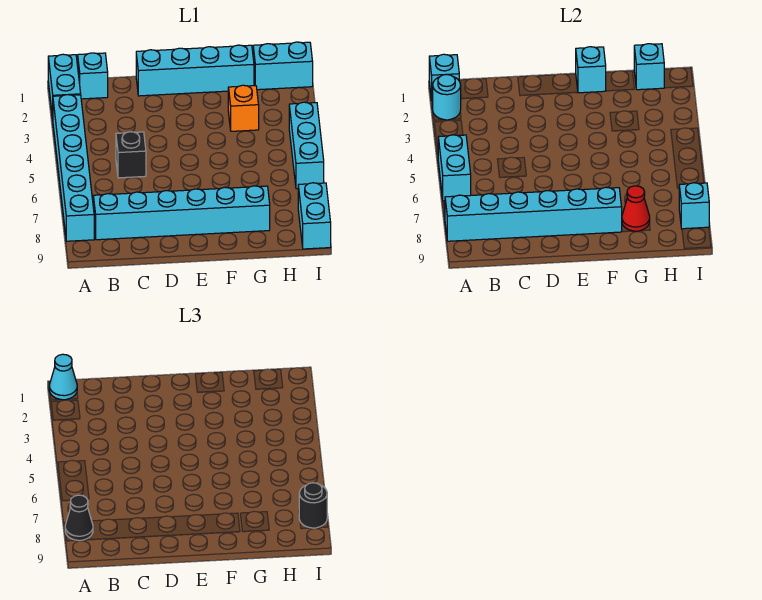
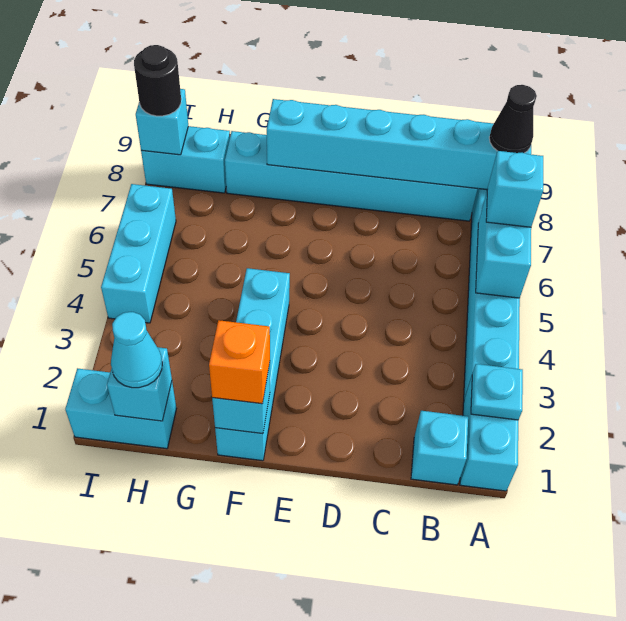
cyan brick A1 level 2 -> cyan brick A6 level 3
cyan cone A1 level 3 -> cyan cone H1 level 3
cyan round brick A2 level 2 -> cyan plate A2 level 2
black brick C5 level 1 -> none
cyan brick D1:G1 level 1 -> cyan brick F1:F4 level 1
orange brick G3 level 1 -> orange brick F1 level 3
red cone G8 level 2 -> none
cyan brick I8:I9 level 1 -> cyan brick H8:I8 level 1

